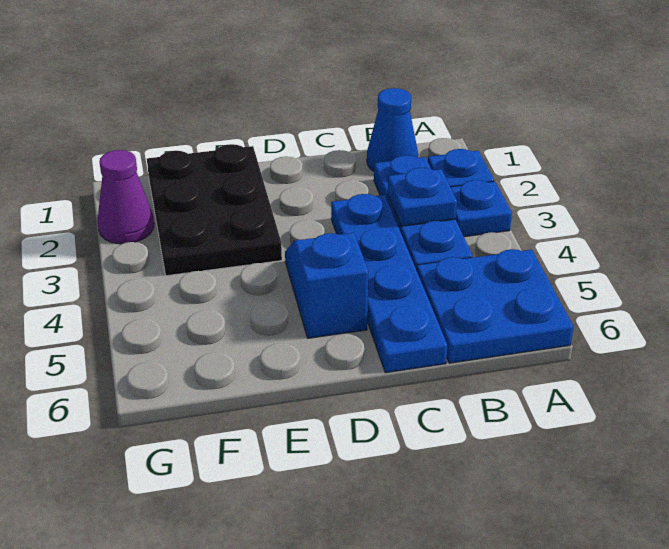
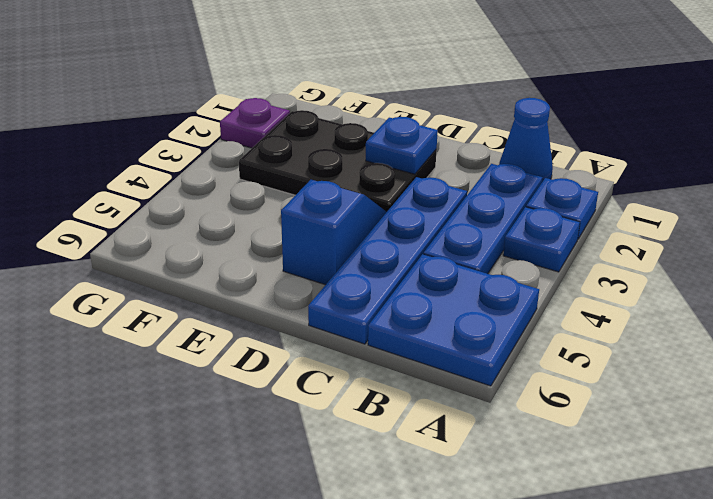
blue plate B3 level 2 -> blue plate D2 level 2
black plate E1:F3 level 1 -> black plate D2:F3 level 1
purple cone G2 level 1 -> purple plate G2 level 1

